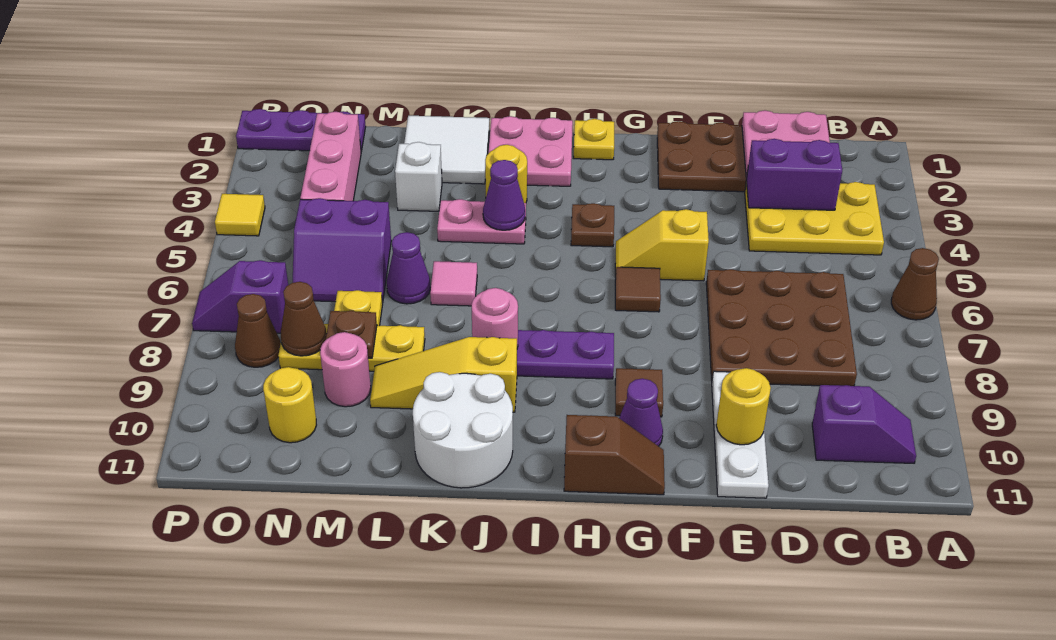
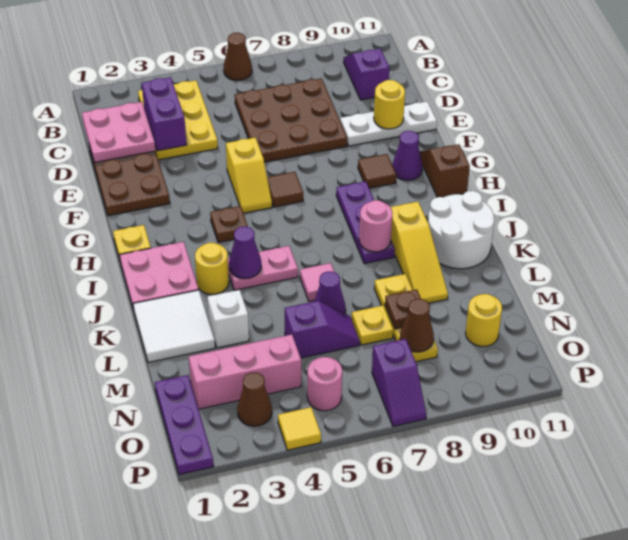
pink plate J4:K4 level 1 -> pink plate J4:J5 level 1
purple slope M5:N6 level 1 top 5 -> purple slope M5:M6 level 1 top 5
pink round brick M9 level 1 -> pink round brick O5 level 1
brown cone O8 level 1 -> brown cone O3 level 1

